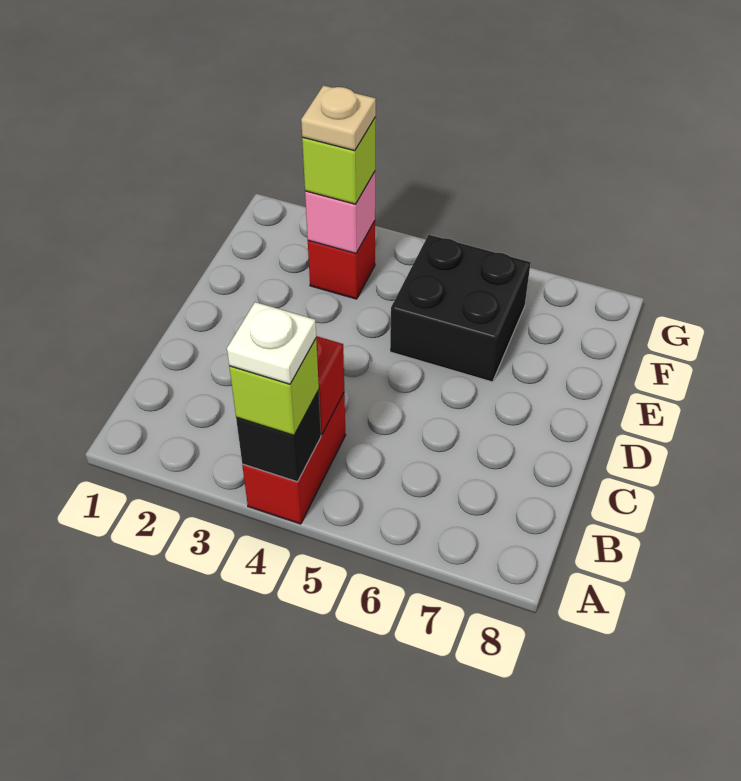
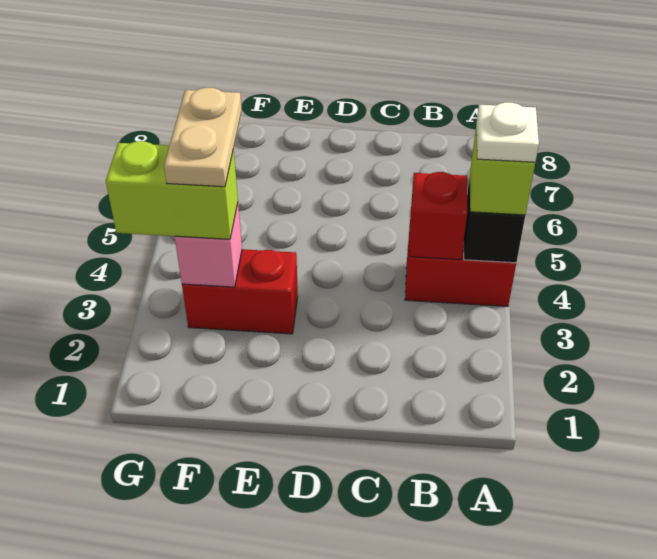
black brick E5:F6 level 1 -> none
red brick F3 level 1 -> red brick E3:F3 level 1
lime brick F3 level 3 -> lime brick F3:G3 level 3
tan plate F3 level 4 -> tan plate F3:F4 level 4

